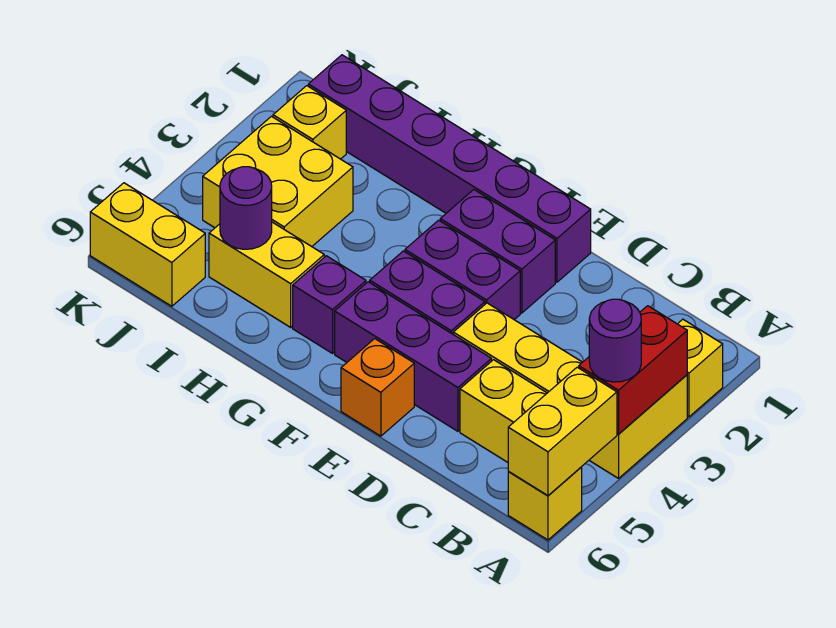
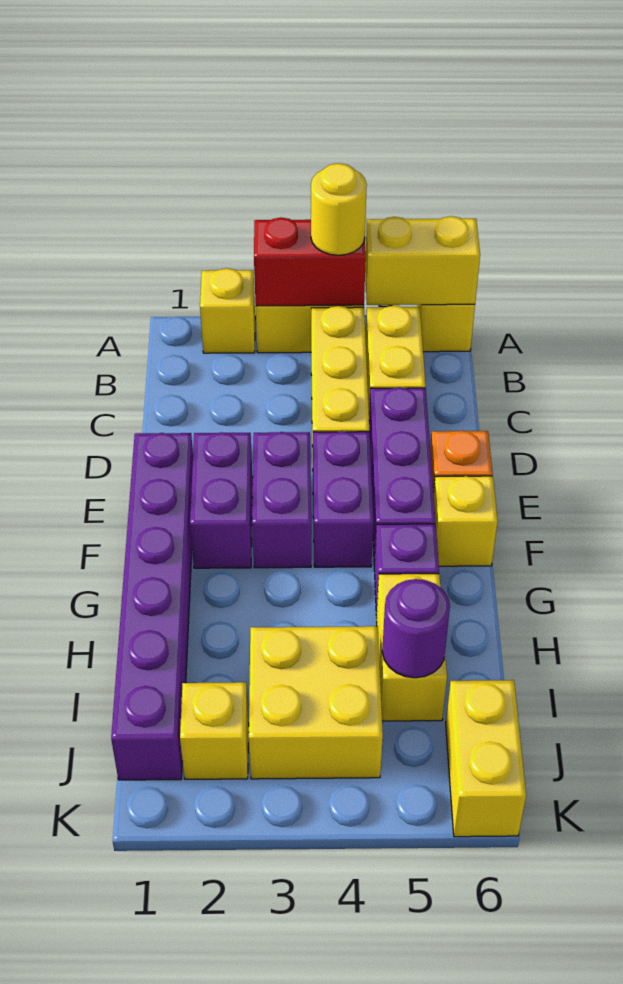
purple round brick A4 level 3 -> yellow round brick A4 level 3
none -> yellow brick F6 level 1

